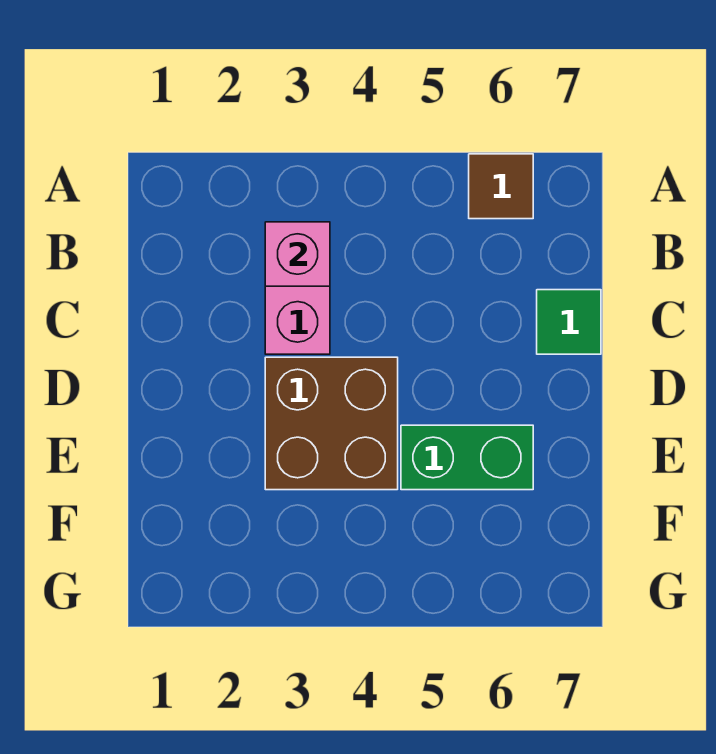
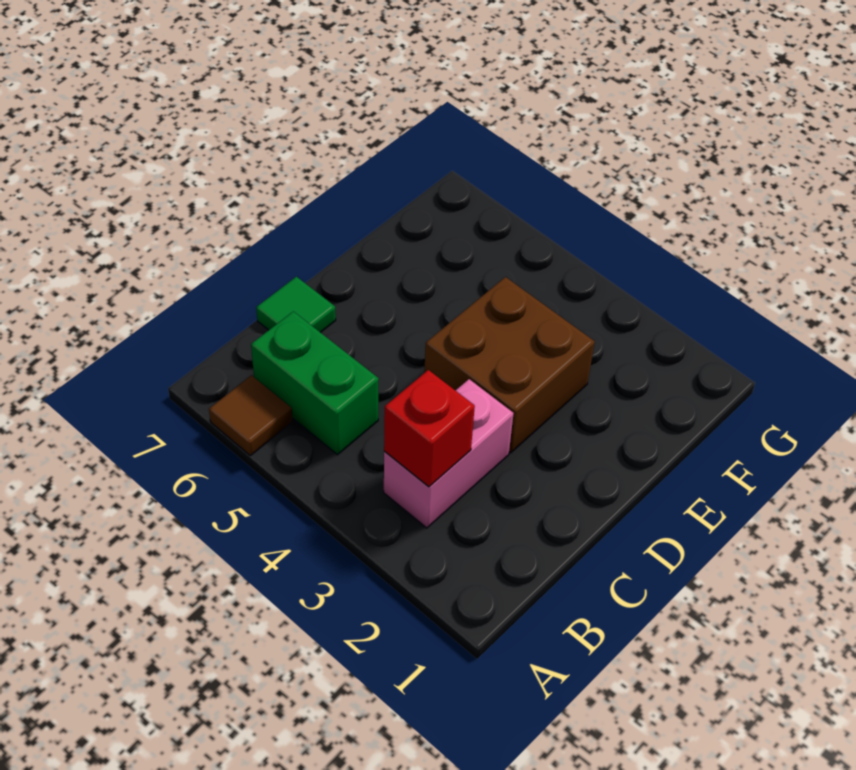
pink brick B3 level 2 -> red brick B3 level 2
green brick E5:E6 level 1 -> green brick B5:B6 level 1

